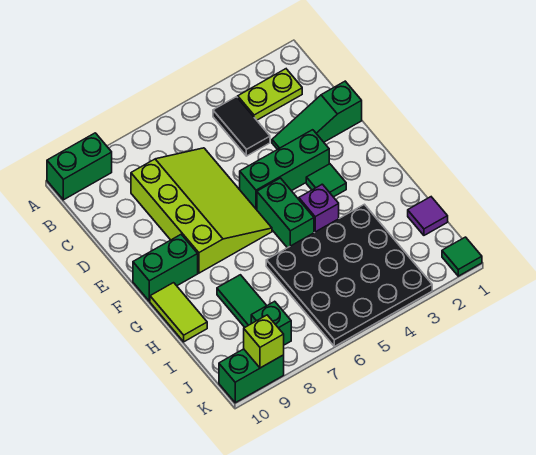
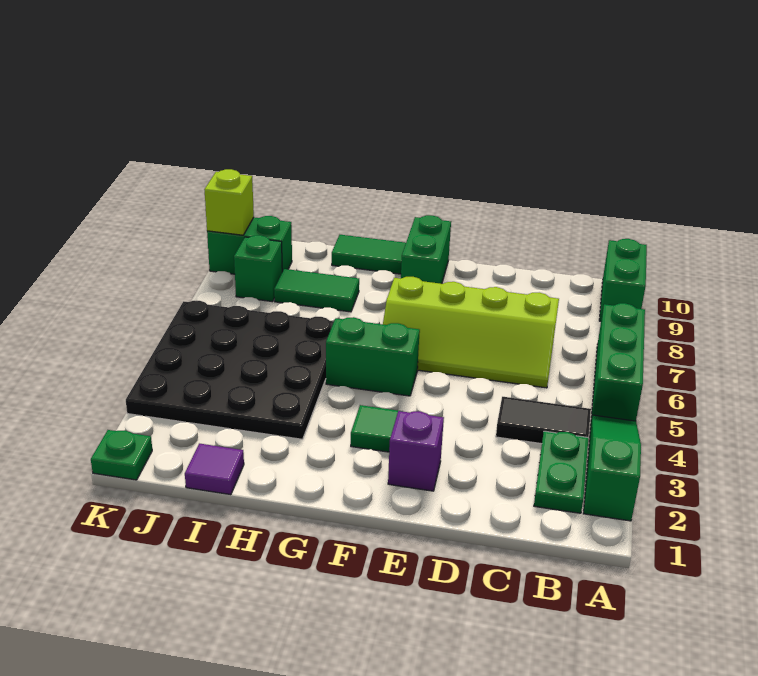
lime plate B2:B3 level 1 -> green plate B2:B3 level 1
lime slope C6:F8 level 1 top 8 -> lime slope C6:F7 level 1 top 7
green slope D1:D3 level 1 top 1 -> green slope A2:A4 level 1 top 2
green brick E3:E5 level 1 -> green brick A5:A7 level 1
purple brick G4 level 1 -> purple brick E2 level 1
lime tile G10:H10 level 1 -> green tile G10:H10 level 1
green tile K1 level 1 -> green plate K1 level 1
green brick K9:K10 level 1 -> green brick J9:K9 level 1

